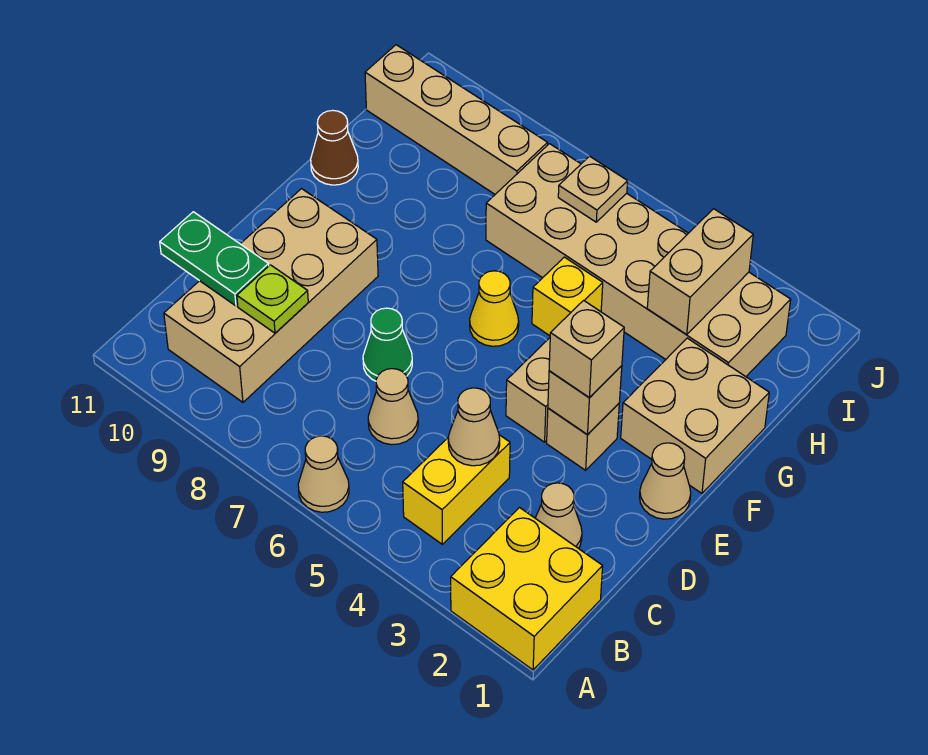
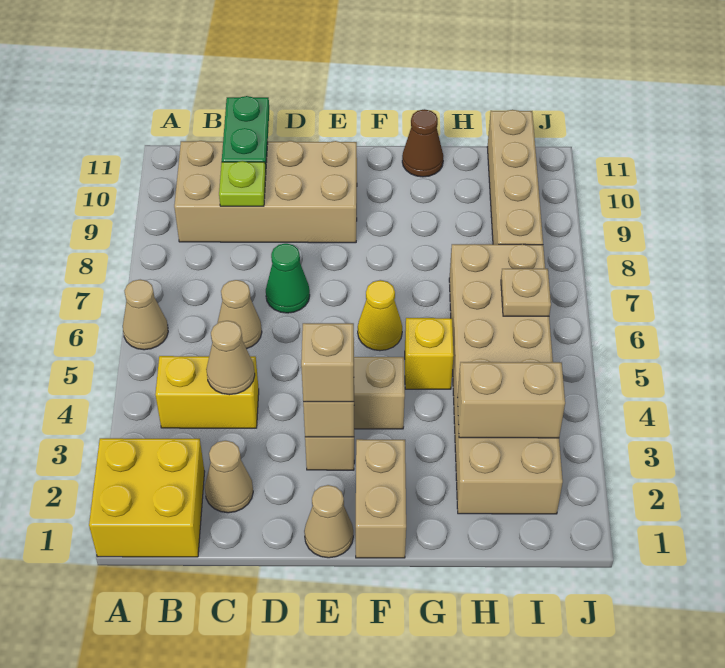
tan brick F1:G2 level 1 -> tan brick F1:F2 level 1

